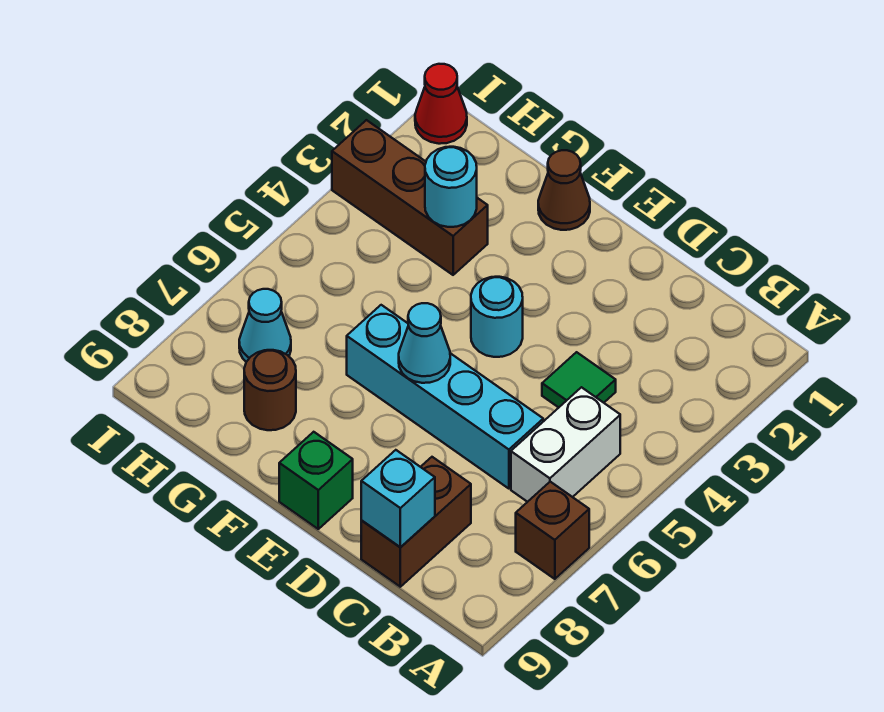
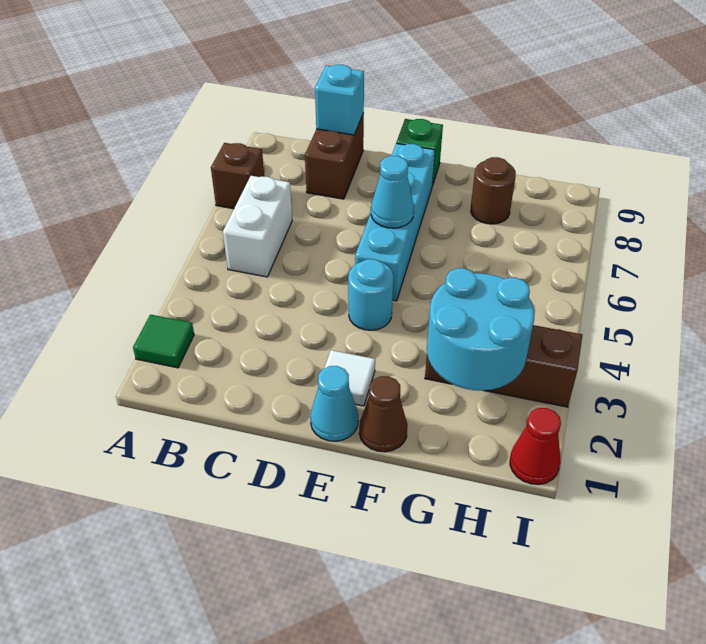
green tile C4 level 1 -> green tile A2 level 1
cyan brick C6:F6 level 1 -> cyan brick E5:E8 level 1
none -> white tile E2 level 1
cyan round brick G3 level 2 -> cyan round brick G2:H3 level 2
cyan cone H7 level 1 -> cyan cone E1 level 1

